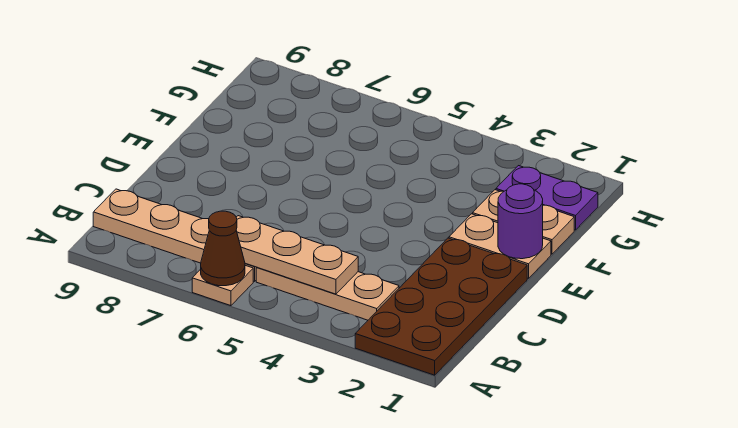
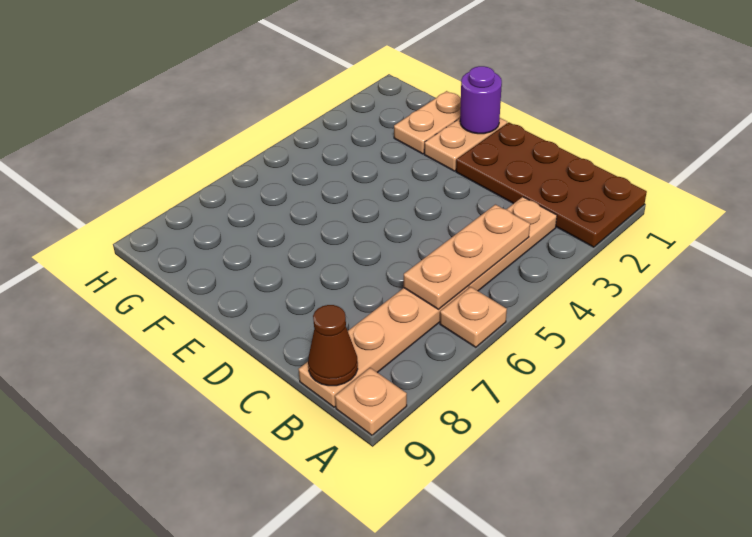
brown cone A6 level 2 -> brown cone B9 level 2
none -> tan plate A9 level 1
purple plate G1:G2 level 1 -> none

